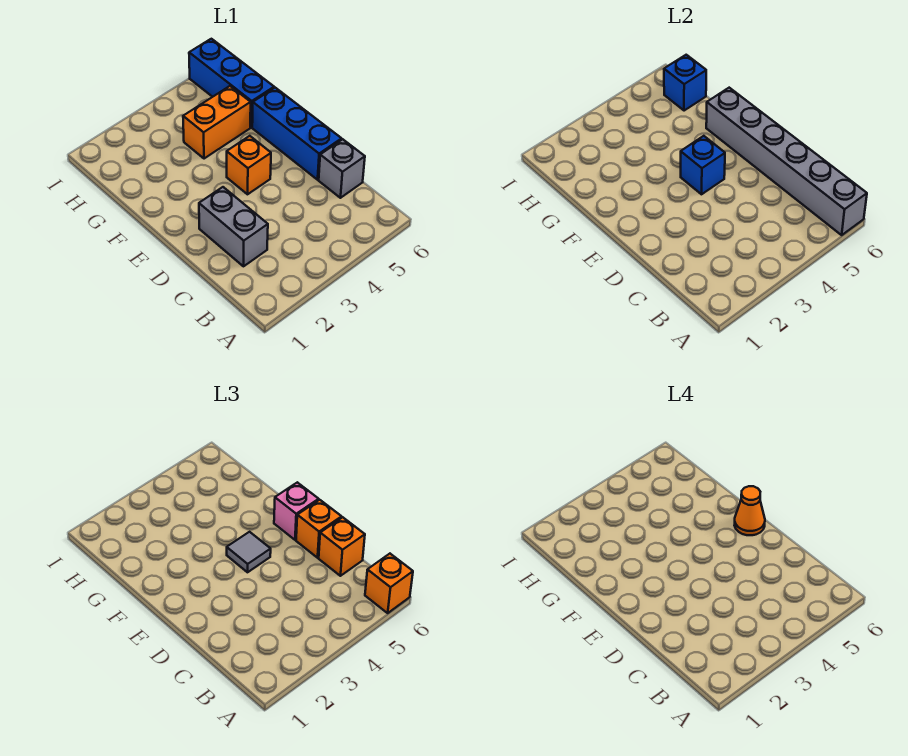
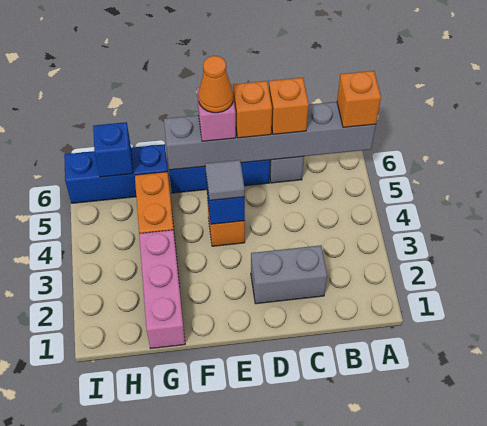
none -> pink brick G1:G3 level 1

